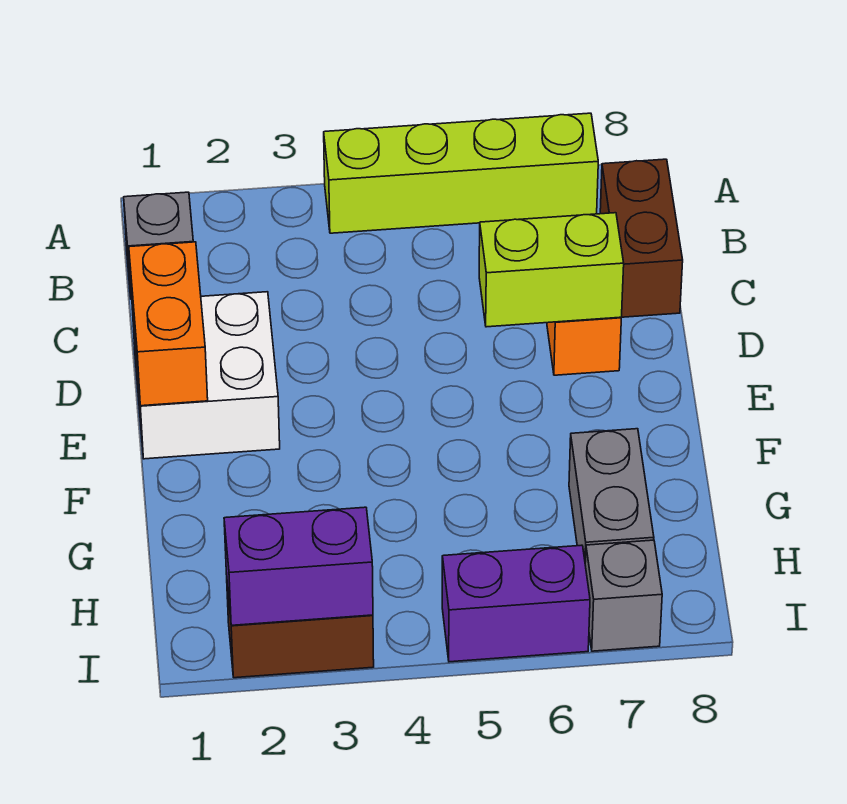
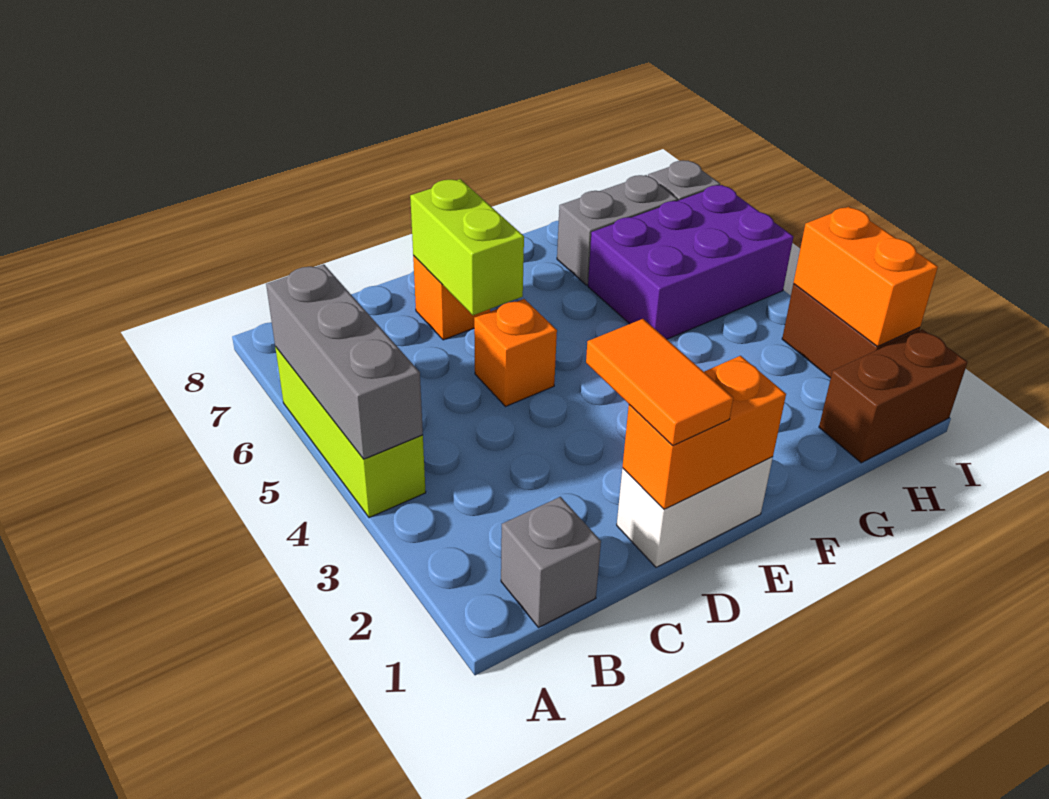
lime brick A4:A7 level 1 -> lime brick A4:A6 level 1
none -> grey brick A4:A6 level 2
brown brick B8:C8 level 1 -> brown brick H1:I1 level 1
white brick D1:E2 level 1 -> white brick D1:E1 level 1
none -> orange tile D1:D2 level 3
none -> orange brick D5 level 1
purple brick I2:I3 level 2 -> orange brick I2:I3 level 2
purple brick I5:I6 level 1 -> purple brick G5:I6 level 1

